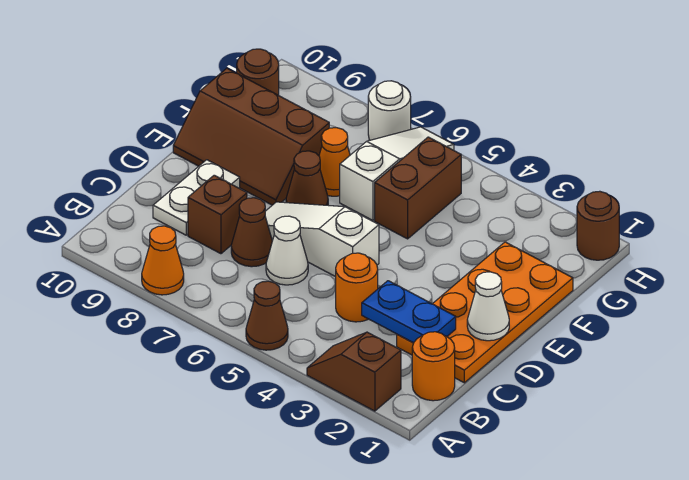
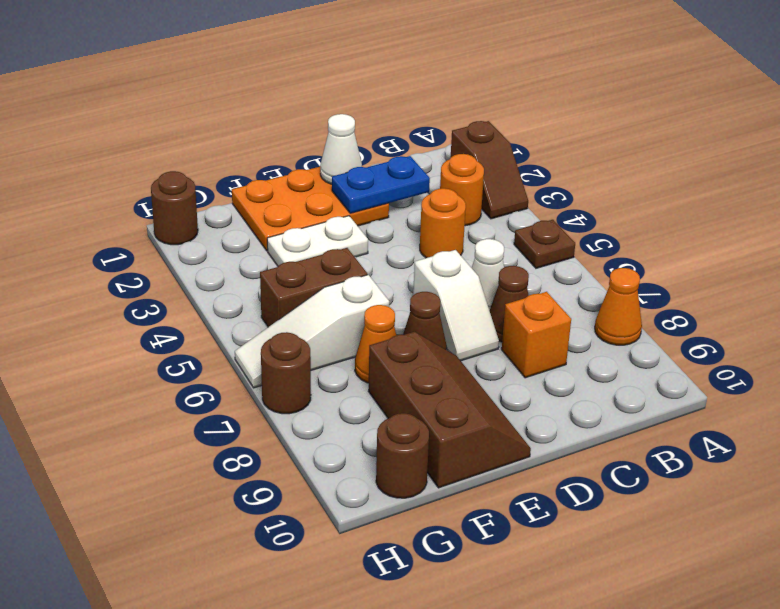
brown cone A5 level 1 -> brown plate A5 level 1
orange round brick B1 level 1 -> orange round brick B3 level 1
orange plate C1:F2 level 1 -> orange plate D1:F2 level 1
blue plate C2:C3 level 2 -> blue plate C2:D2 level 2
brown brick C8 level 1 -> orange brick C8 level 1
white plate C9:D9 level 1 -> white plate E3:F3 level 1
white slope D5:D7 level 1 top 5 -> white slope D6:D7 level 1 top 6
white round brick H7 level 1 -> brown round brick H7 level 1

